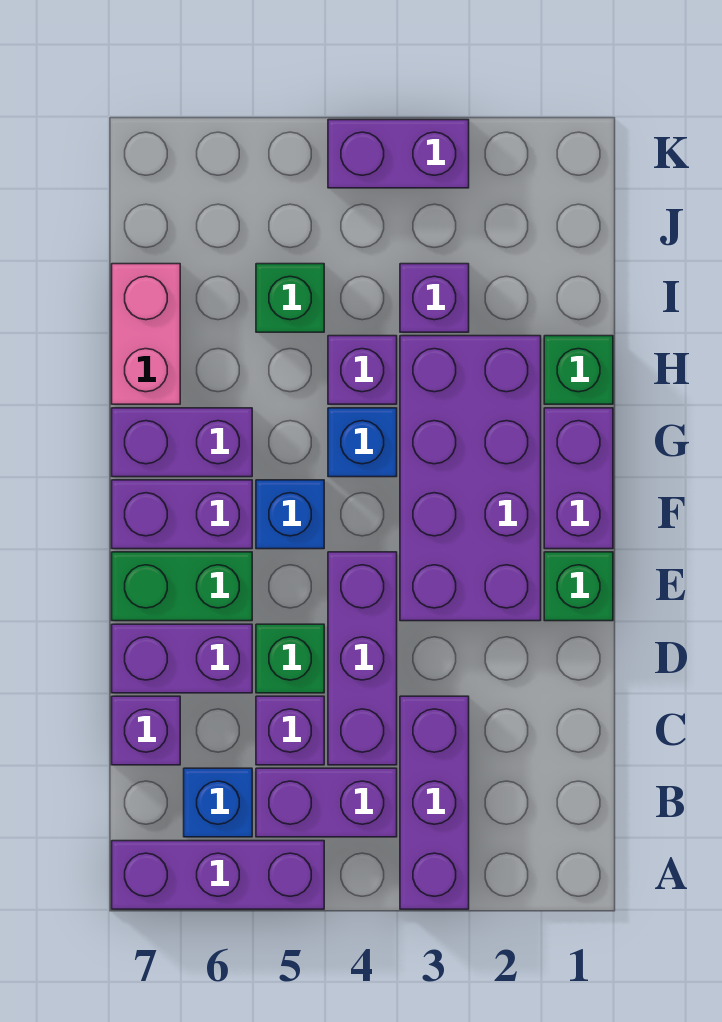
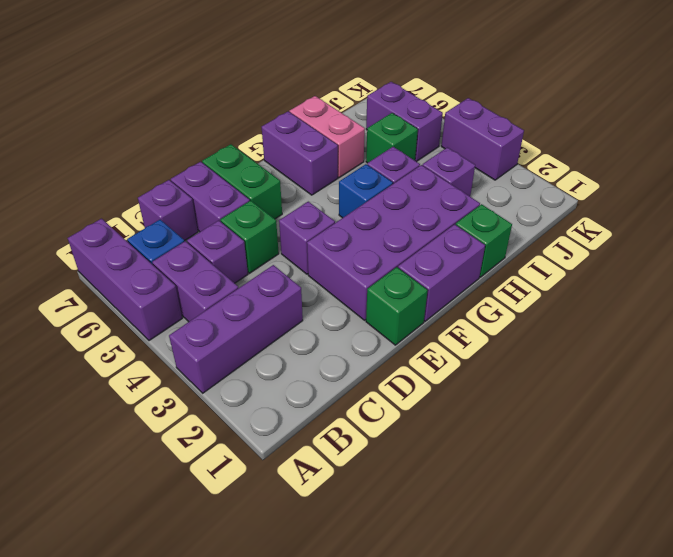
purple brick C4:E4 level 1 -> purple brick E4 level 1
blue brick F5 level 1 -> none
purple brick F6:F7 level 1 -> purple brick J5:J6 level 1
pink brick H7:I7 level 1 -> pink brick H6:H7 level 1

